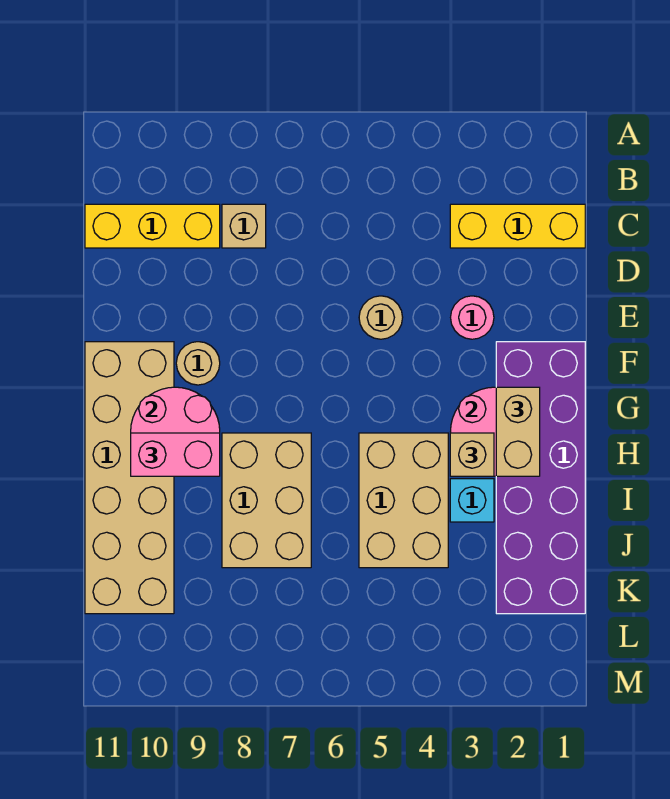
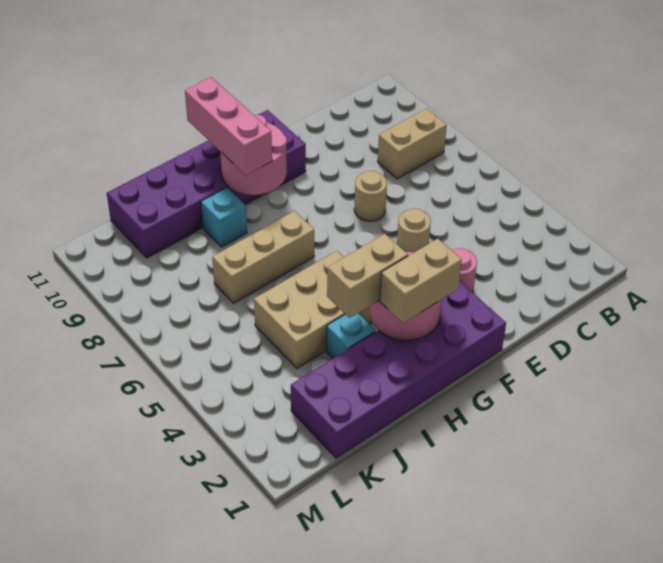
yellow brick C1:C3 level 1 -> none
tan brick C8 level 1 -> tan brick B8:C8 level 1
yellow brick C9:C11 level 1 -> none
tan round brick F9 level 1 -> tan round brick E7 level 1
tan brick F10:K11 level 1 -> purple brick F10:K11 level 1
tan brick H3 level 3 -> tan brick H3:I3 level 3
tan brick H7:J8 level 1 -> tan brick H7:J7 level 1
pink brick H9:H10 level 3 -> pink brick H9:H11 level 3
none -> cyan brick I9 level 1

